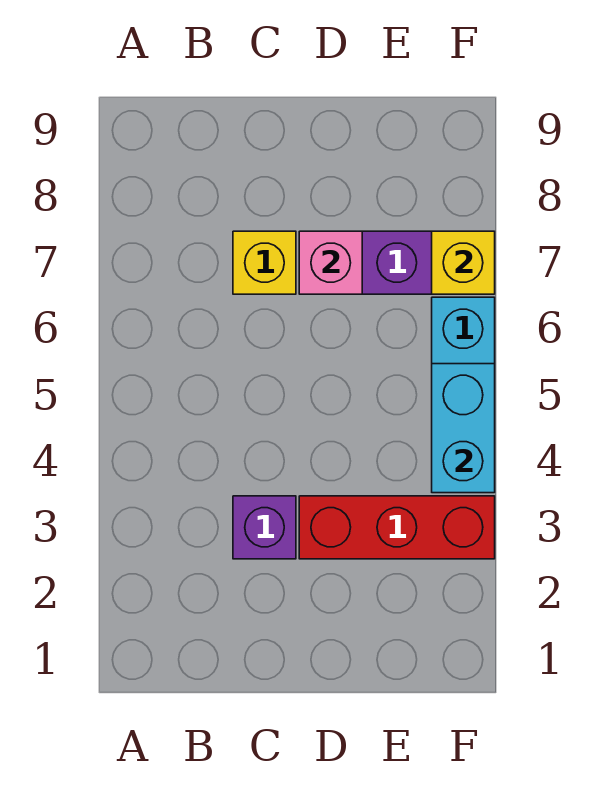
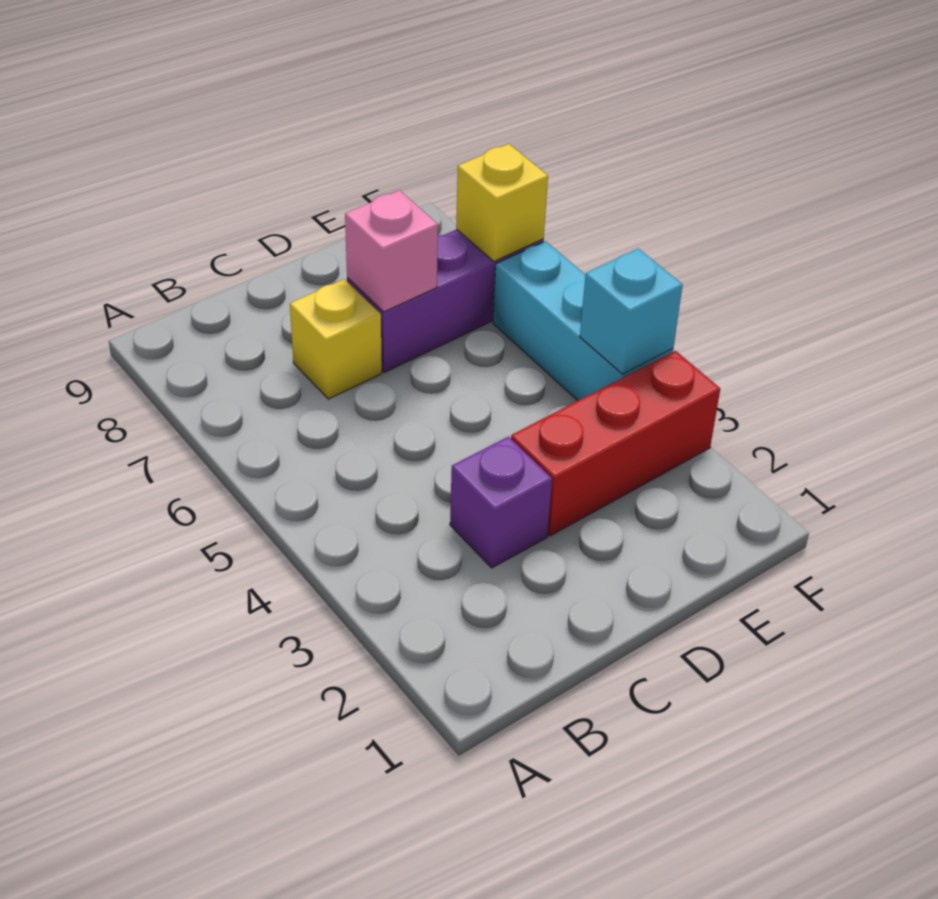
cyan brick F4:F5 level 2 -> cyan brick F4 level 2

